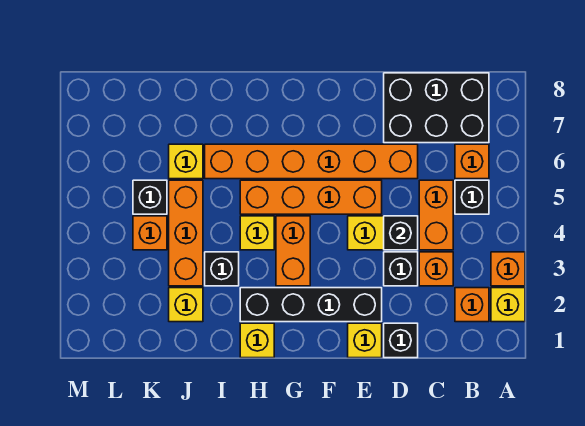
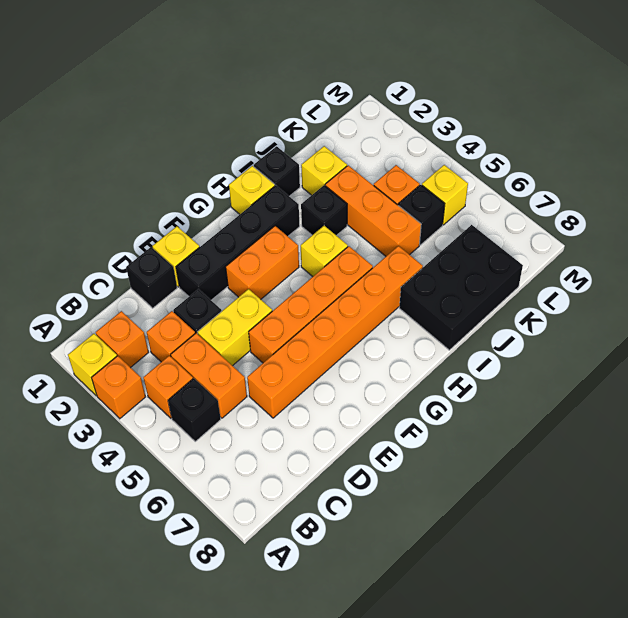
orange brick B6 level 1 -> orange brick B4 level 1
black brick B7:D8 level 1 -> black brick I7:K8 level 1
black brick D4 level 2 -> black brick I1 level 1
orange brick G3:G4 level 1 -> orange brick F3:G3 level 1
yellow brick J6 level 1 -> yellow brick L5 level 1

